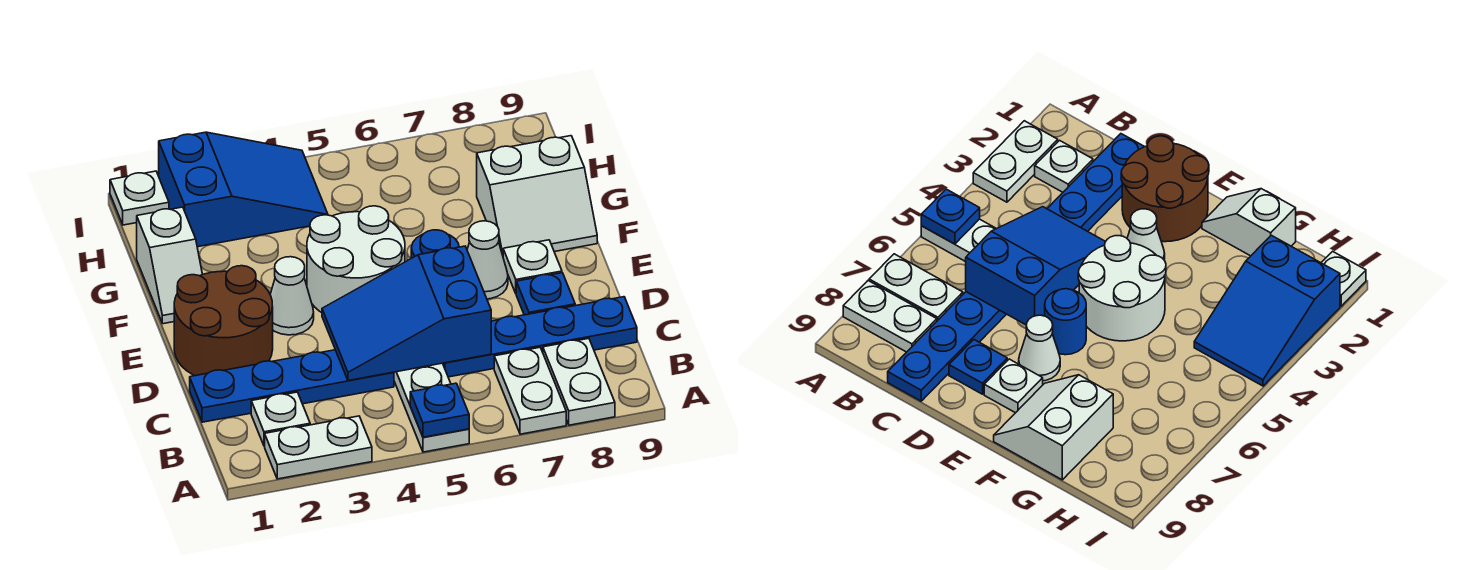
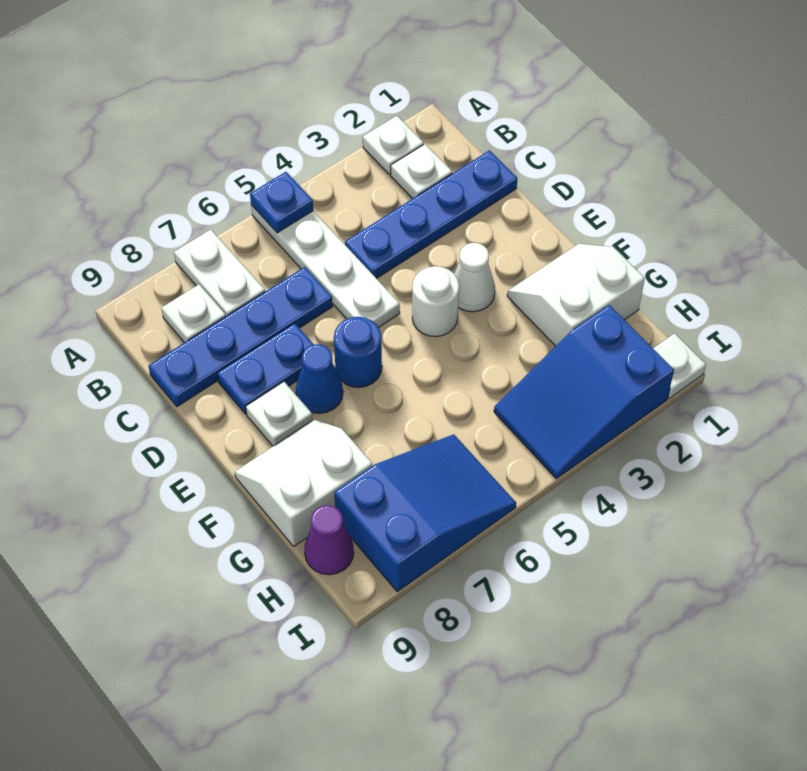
white plate A2:A3 level 1 -> white plate A2 level 1
white plate A8:B8 level 1 -> white plate B8 level 1
blue slope C4:D6 level 2 top 6 -> blue slope H6:I8 level 1 top 8
brown round brick D1:E2 level 1 -> none
blue plate D8 level 1 -> blue plate D7:D8 level 1
white round brick E4:F5 level 1 -> white round brick E4 level 1
white cone E7 level 1 -> blue cone E7 level 1
white slope F1:G1 level 1 top G -> white slope F1:G2 level 1 top G
none -> purple cone H9 level 1

